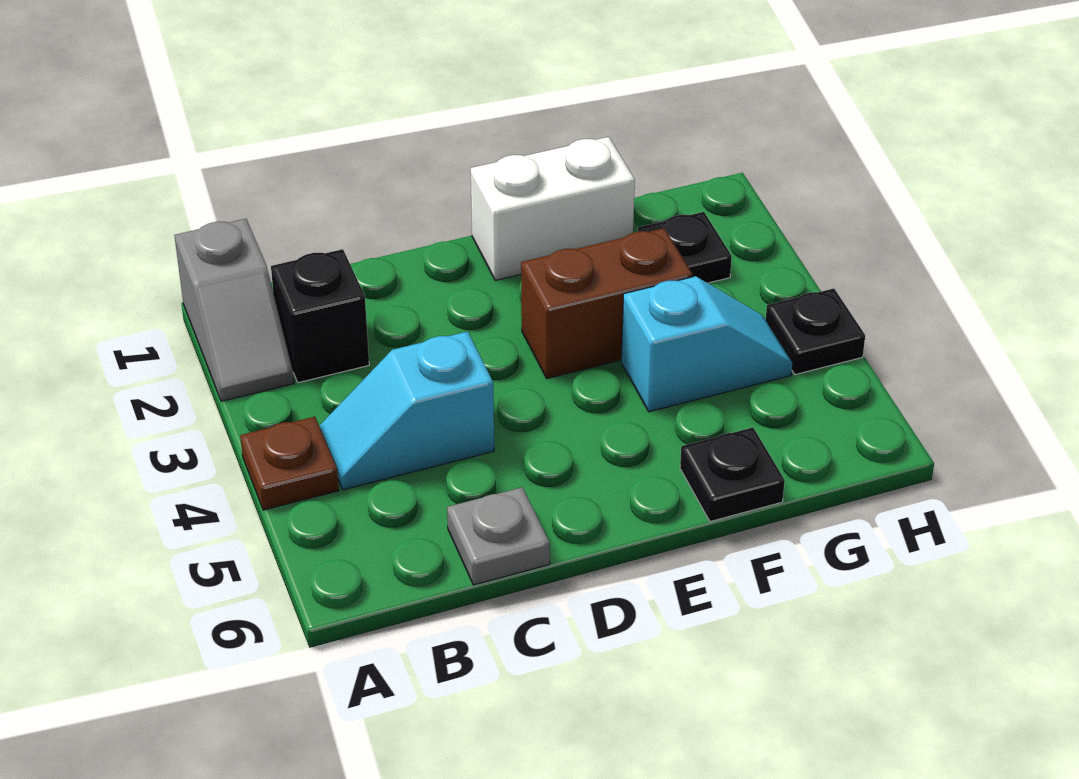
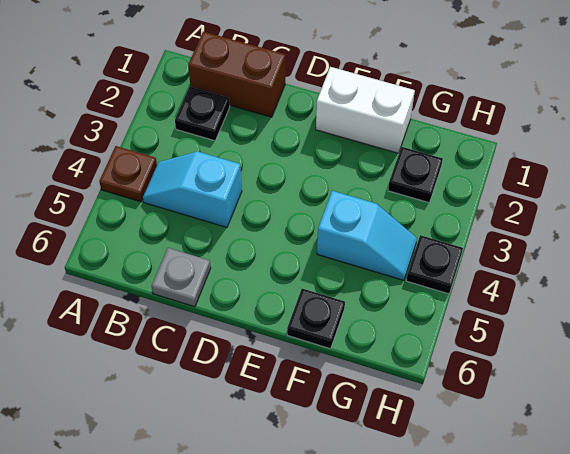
grey slope A1:A2 level 1 top 1 -> none
black brick B2 level 1 -> black plate B2 level 1
brown brick E3:F3 level 1 -> brown brick B1:C1 level 1

